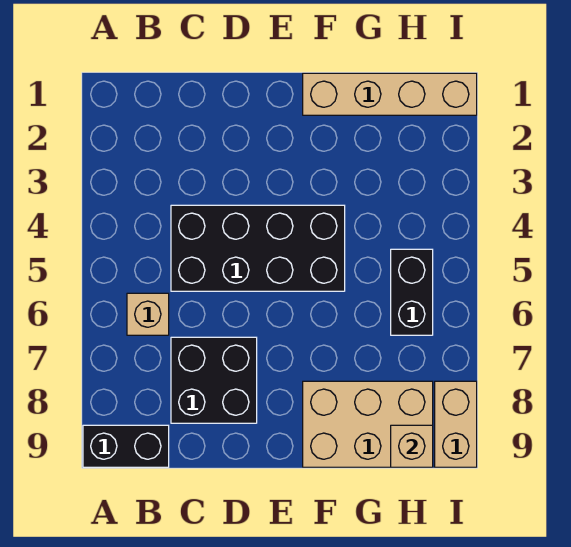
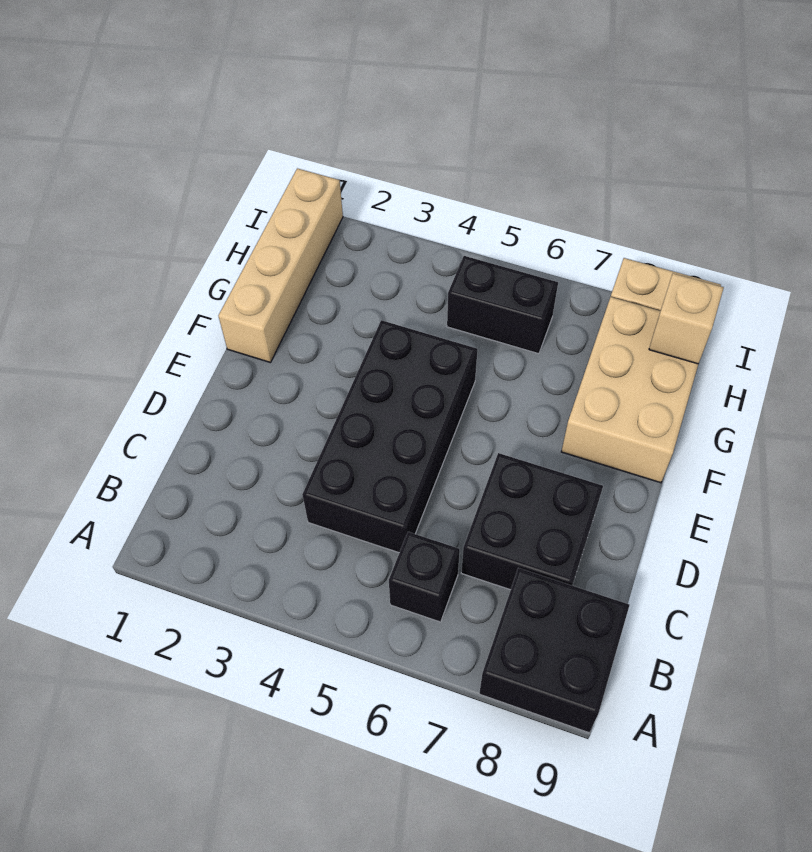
black brick A9:B9 level 1 -> black brick A8:B9 level 1
tan brick B6 level 1 -> black brick B6 level 1

